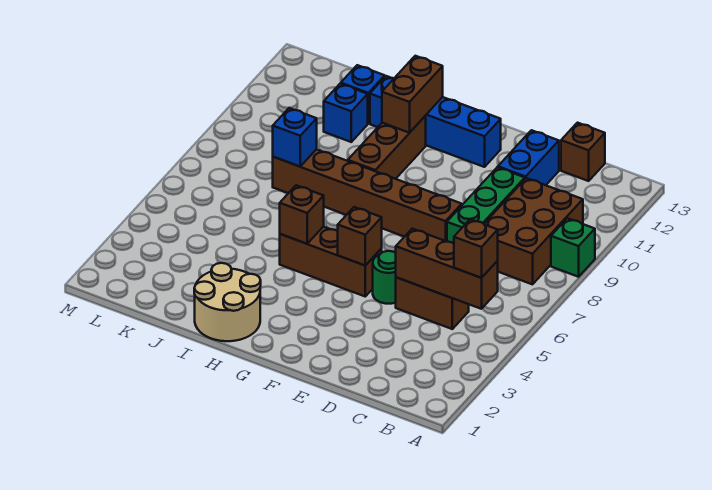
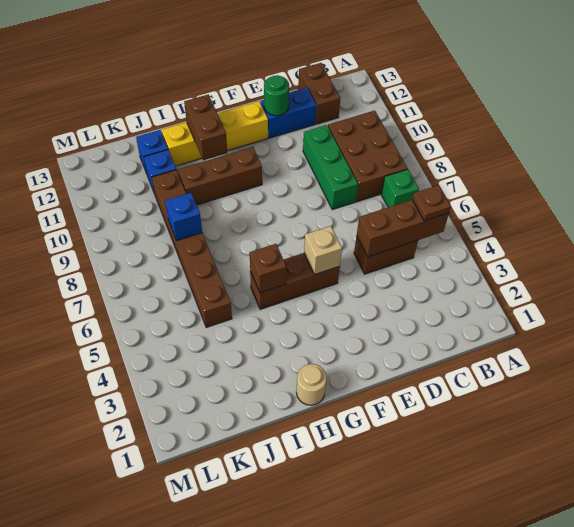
green brick A9 level 1 -> green brick B7 level 1
brown brick B5 level 3 -> brown plate B5 level 3
brown brick C13 level 1 -> brown brick C12:C13 level 1
blue brick D11:D12 level 1 -> blue brick D12:E12 level 1
green round brick E5 level 1 -> green round brick E12 level 2
brown brick E8:J8 level 1 -> brown brick J5:J10 level 1
brown brick F5 level 2 -> tan brick F5 level 2
blue brick F12:I12 level 1 -> yellow brick F12:I12 level 1
tan round brick H1:I2 level 1 -> tan round brick H1 level 1
brown brick H9:H11 level 1 -> brown brick G10:I10 level 1

